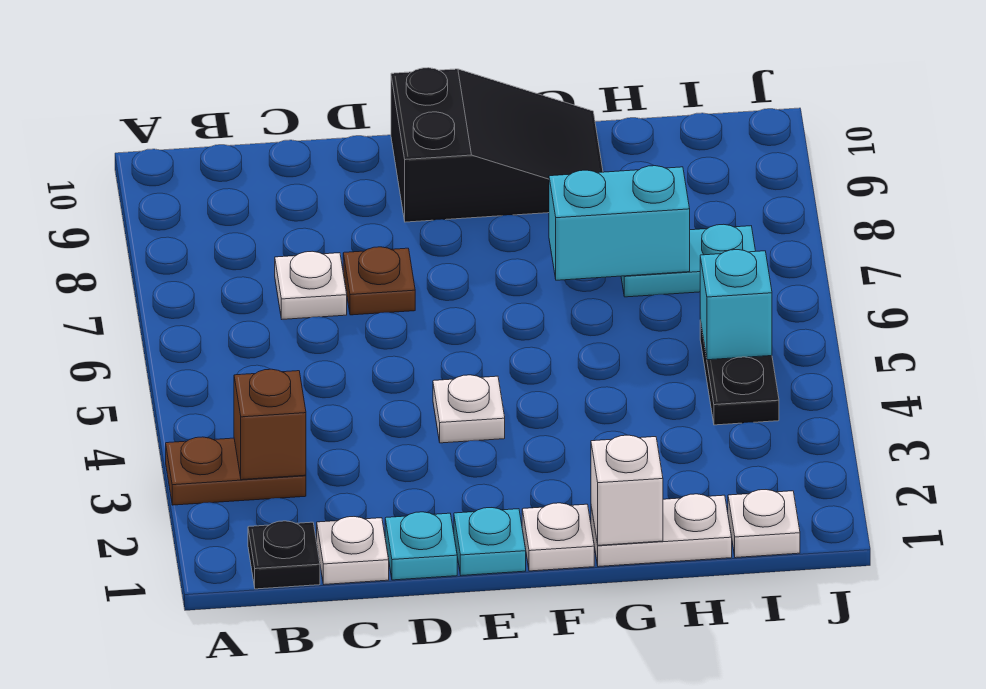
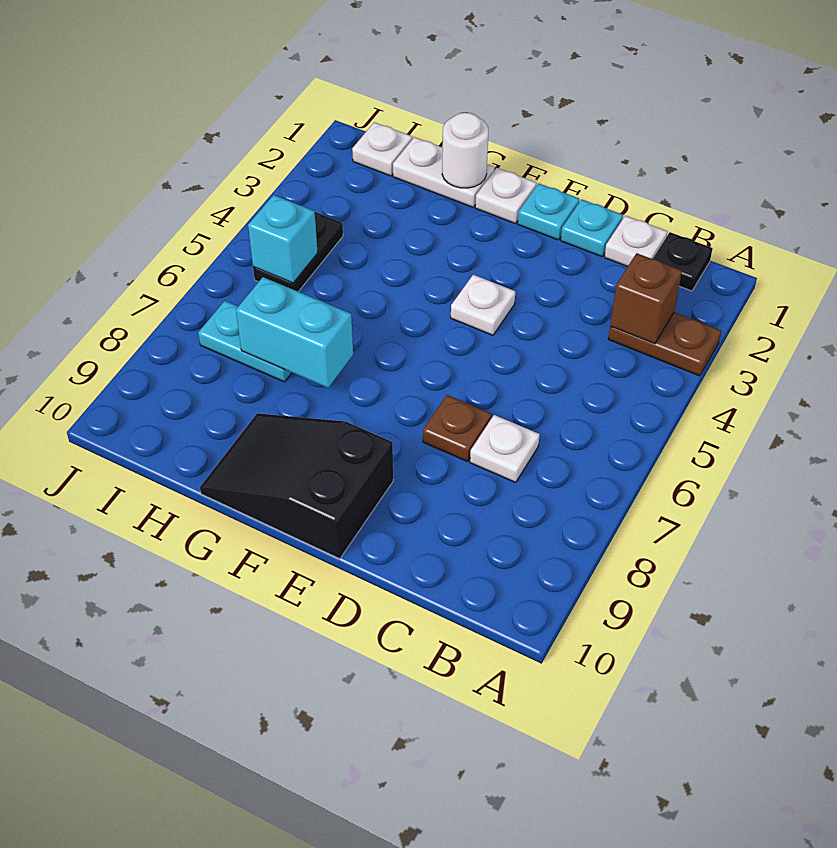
white brick G1 level 2 -> white round brick G1 level 2

